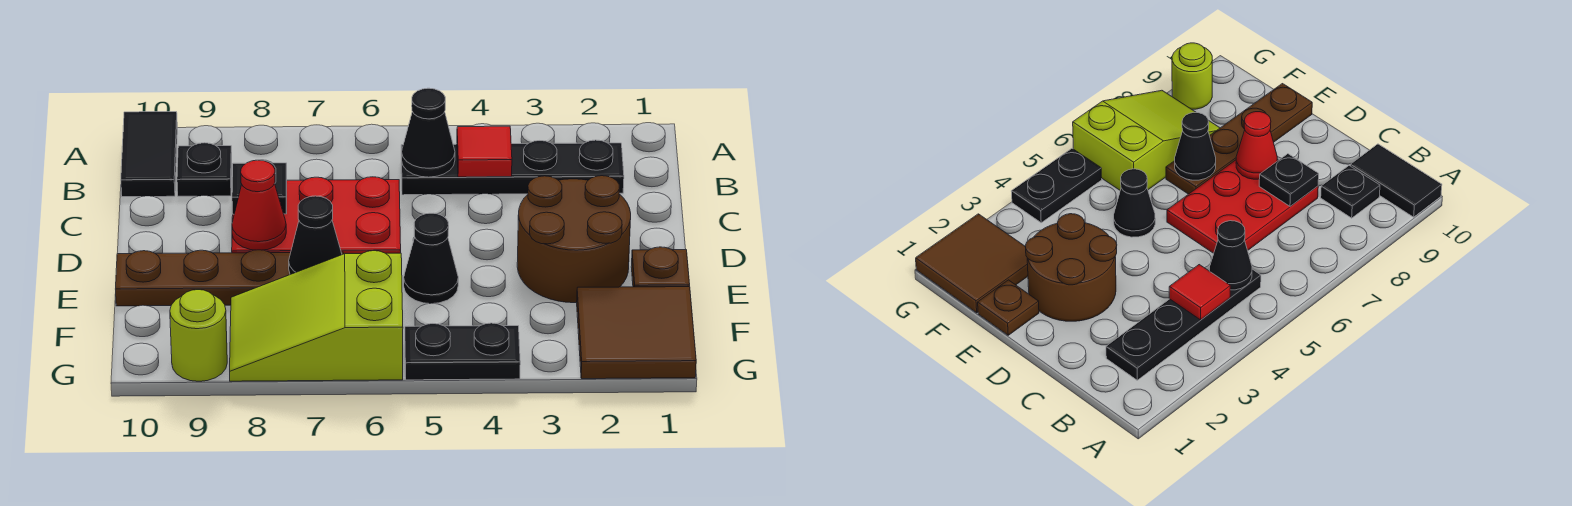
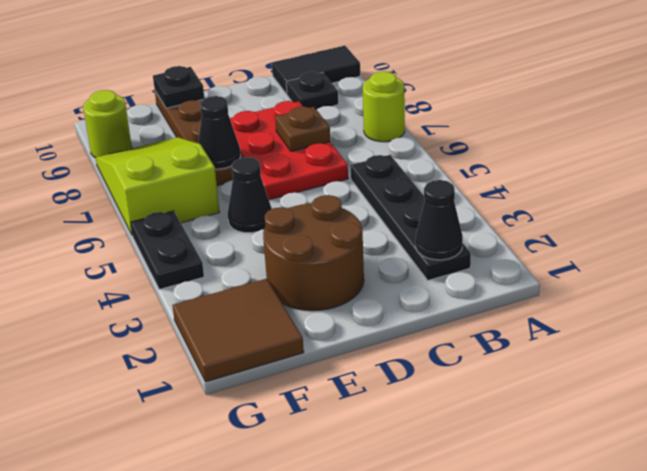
none -> lime round brick A7 level 1
red tile B4 level 2 -> none
black cone B5 level 2 -> black cone B2 level 2
black plate C8 level 2 -> black plate E10 level 2
red cone D8 level 2 -> none
brown plate E1 level 1 -> brown plate C7 level 2

